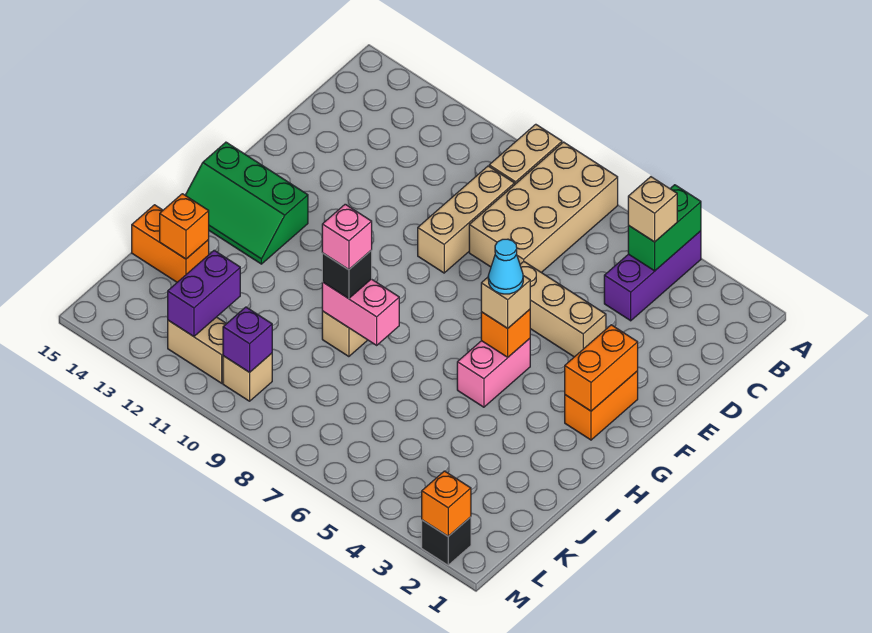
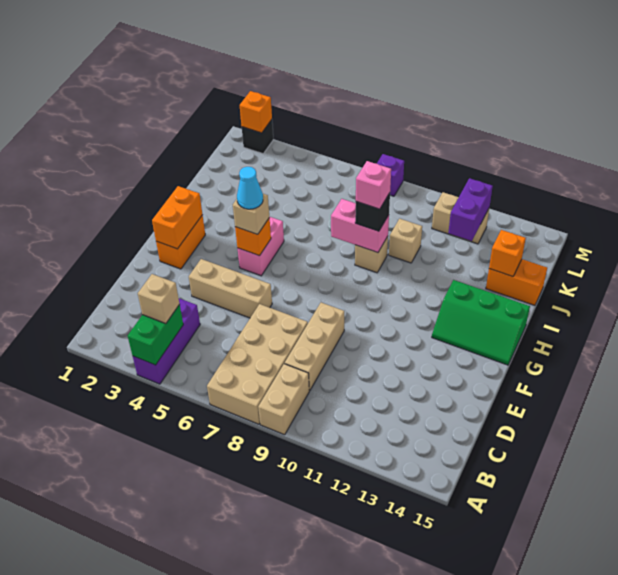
green slope G13:H15 level 1 top G -> green slope G13:H15 level 1 top H
tan brick L10 level 1 -> tan brick J10 level 1
purple brick L10 level 2 -> purple brick M8 level 1

